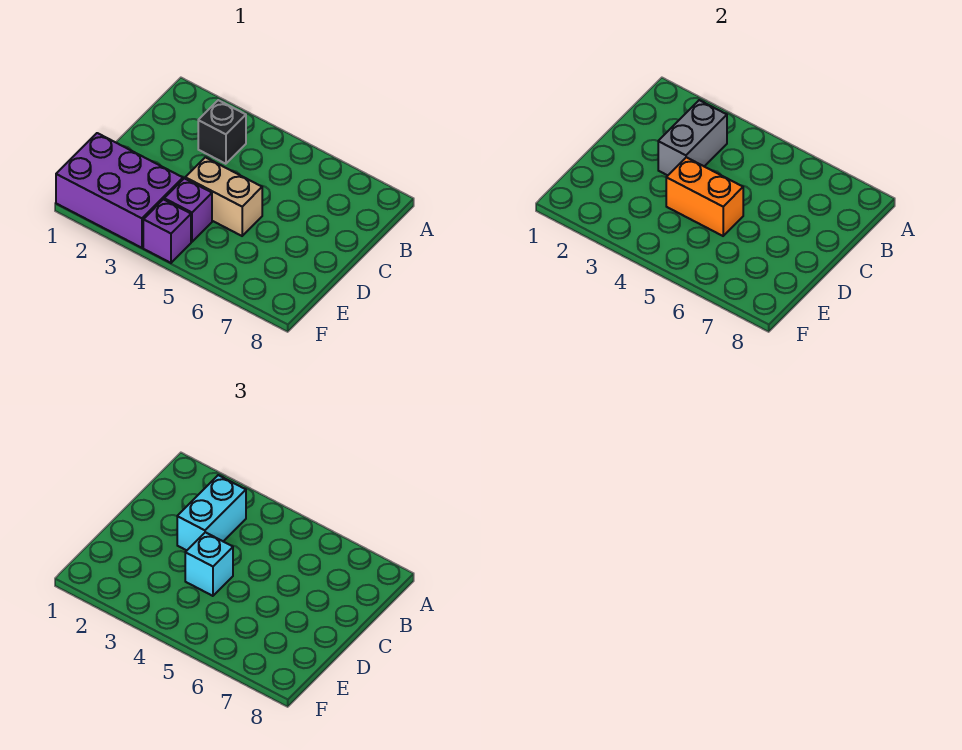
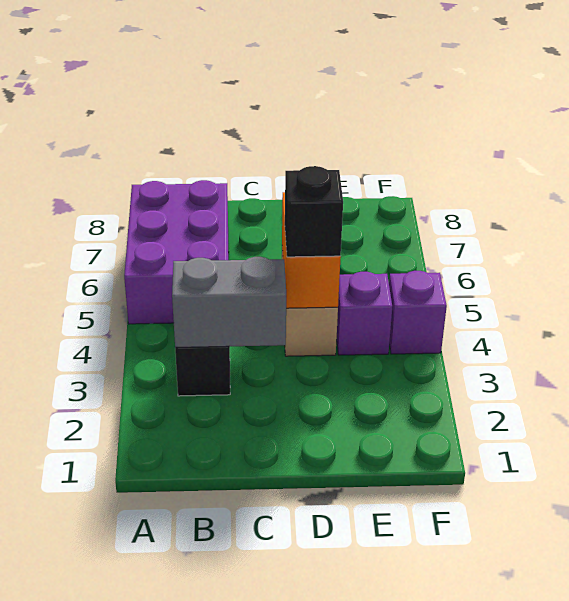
cyan brick B3:C3 level 3 -> none
cyan brick D4 level 3 -> black brick D4 level 3
purple brick E1:F3 level 1 -> purple brick A5:B7 level 1

